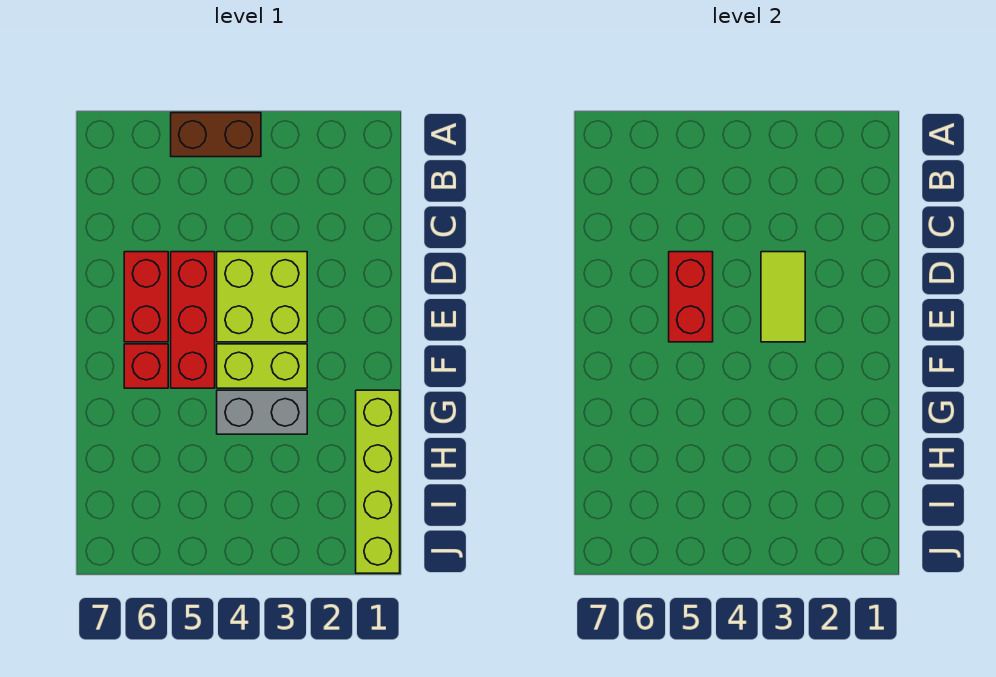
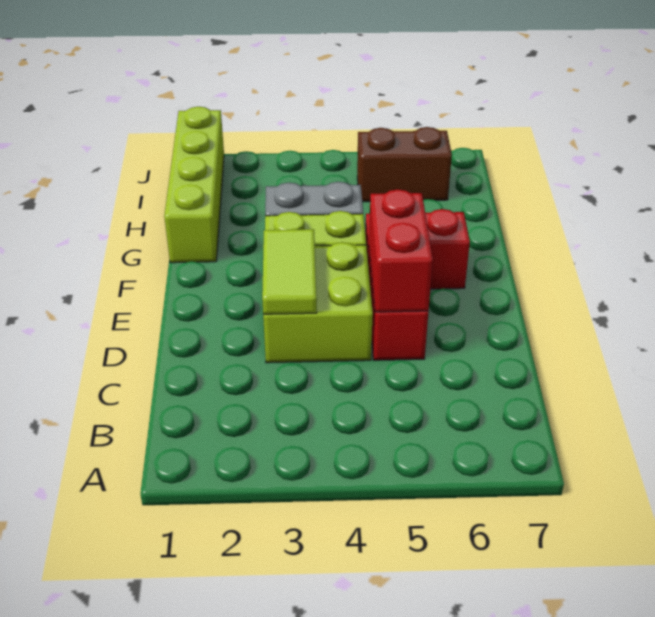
brown brick A4:A5 level 1 -> brown brick I5:I6 level 1
red brick D6:E6 level 1 -> none

